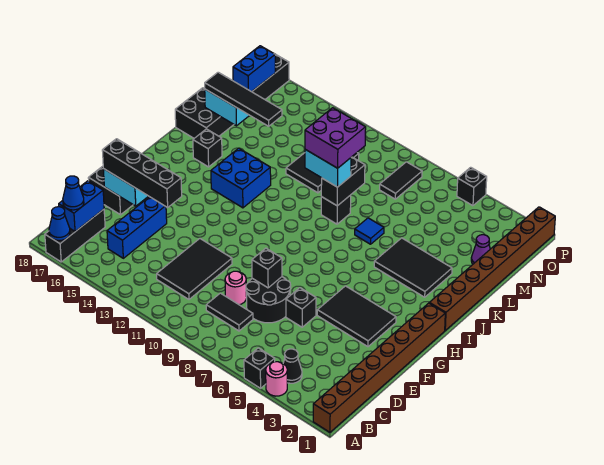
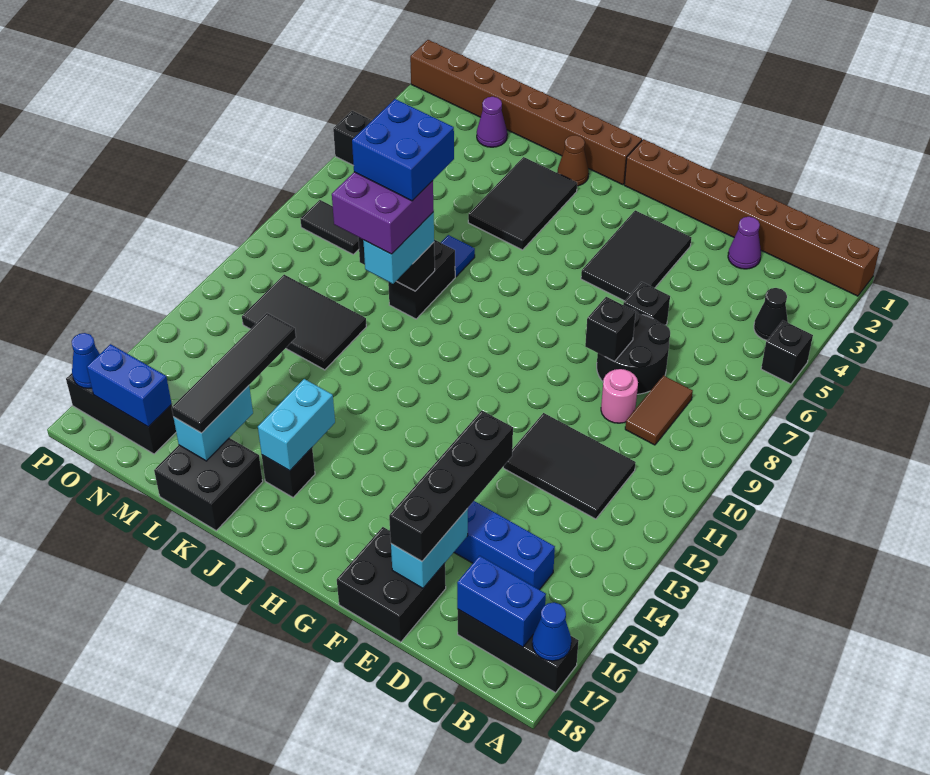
pink round brick A4 level 1 -> none
blue cone B17 level 3 -> blue cone P17 level 2
black tile C8:C9 level 1 -> brown tile C8:C9 level 1
none -> purple cone D2 level 1
blue brick I13:J14 level 1 -> blue brick K8:L9 level 5
none -> brown cone J2 level 1
none -> cyan brick J15:J16 level 2
black brick K9 level 1 -> black brick K8:K9 level 1

